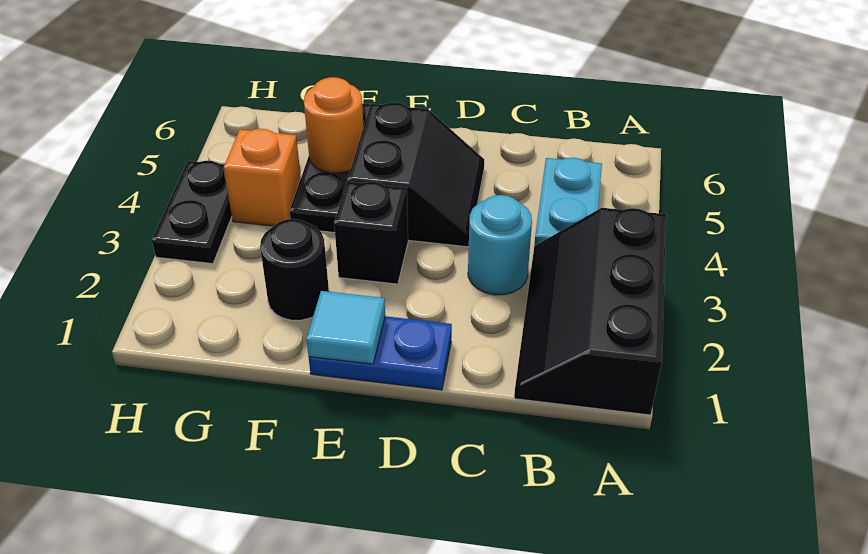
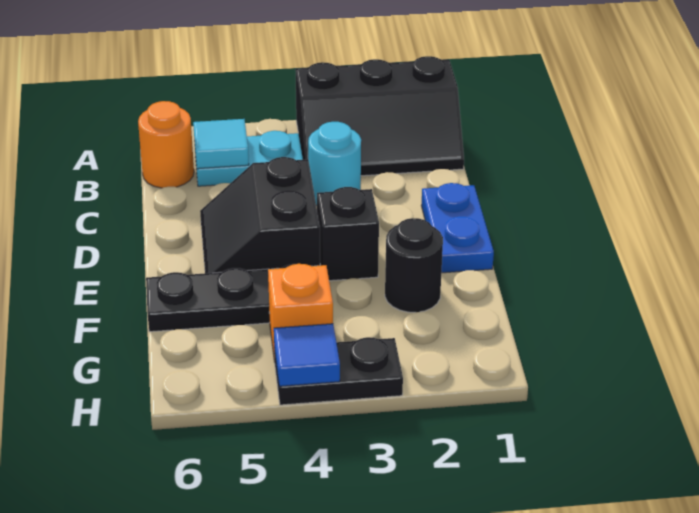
black slope D4:E5 level 1 top E -> black slope D4:E5 level 1 top 4
cyan tile E1 level 2 -> cyan tile B5 level 2
orange round brick F5 level 2 -> orange round brick B6 level 1
none -> blue tile H4 level 2

